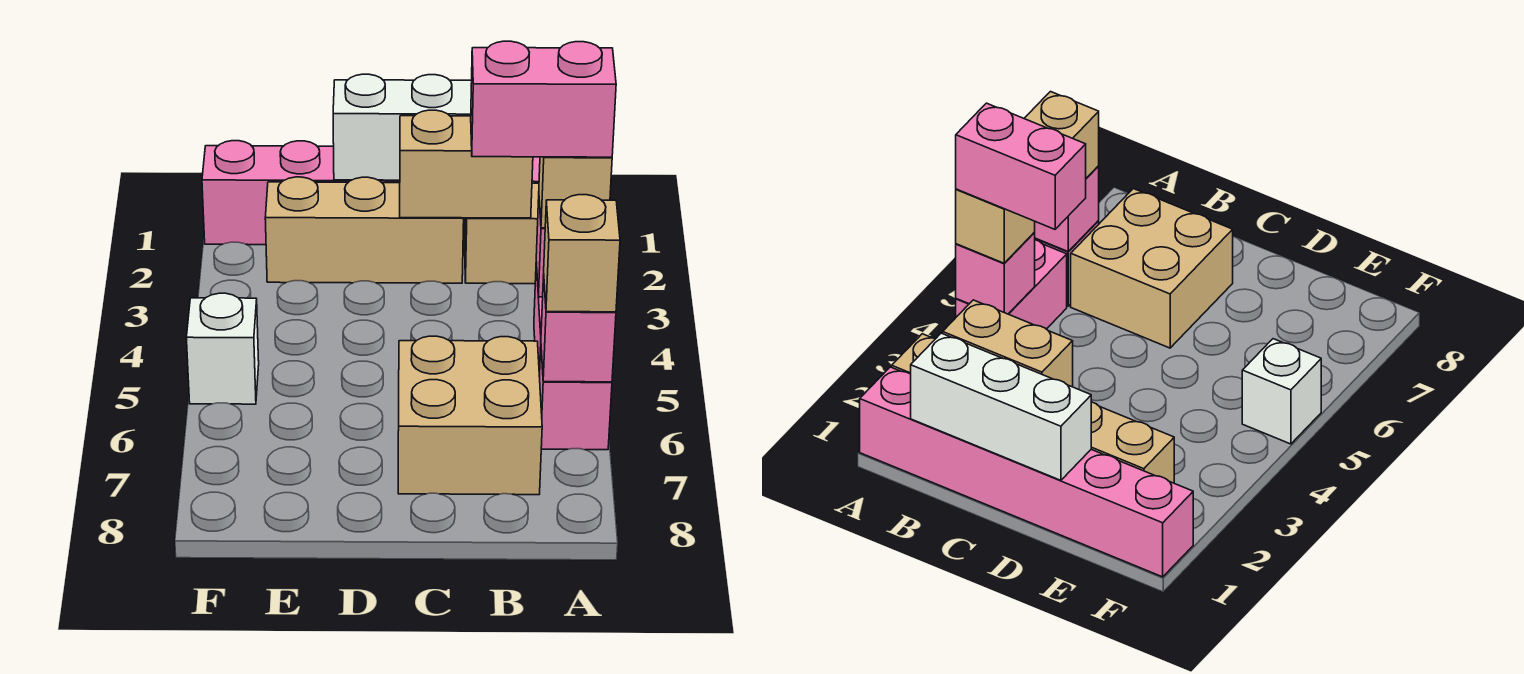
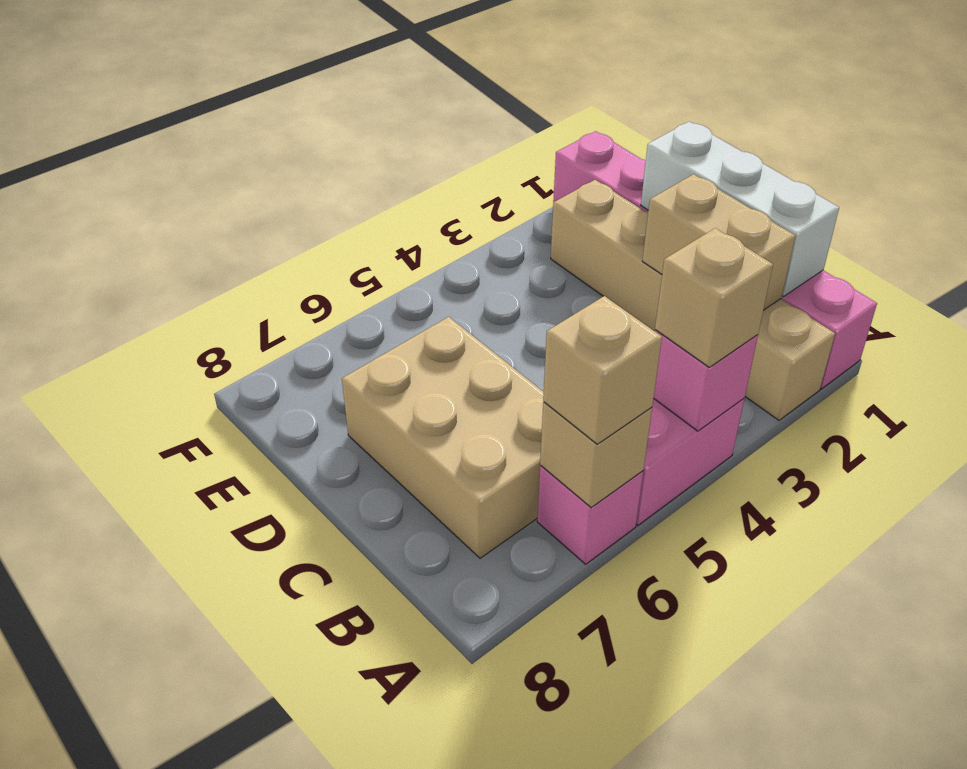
pink brick A4:B4 level 4 -> none
pink brick A6 level 2 -> tan brick A6 level 2
tan brick B6:C7 level 1 -> tan brick B6:D7 level 1
white brick F5 level 1 -> none

